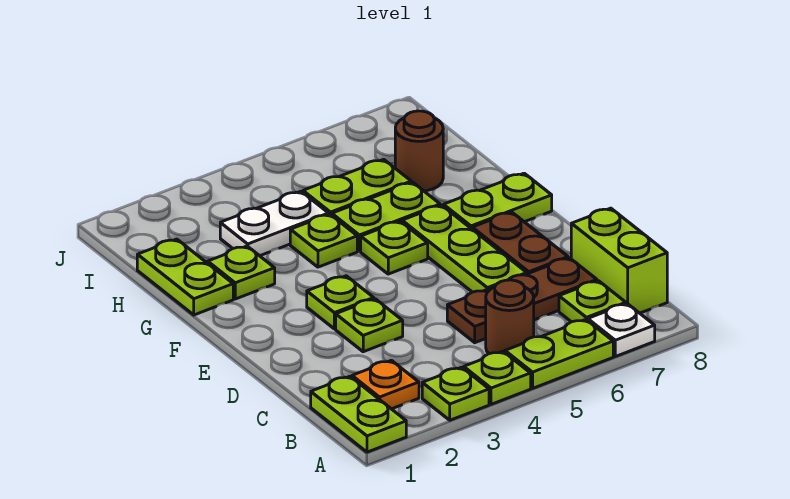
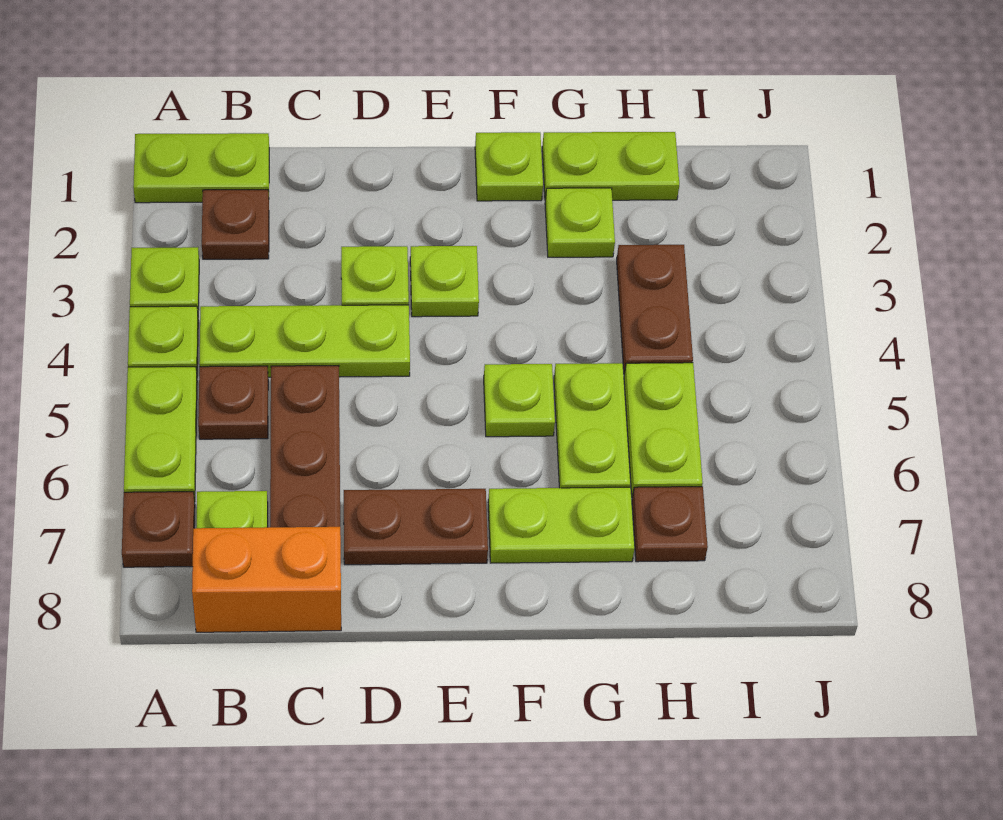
white plate A7 level 1 -> brown plate A7 level 1
orange plate B2 level 1 -> brown plate B2 level 1
brown round brick B5 level 1 -> brown plate B5 level 1
lime brick B8:C8 level 1 -> orange brick B8:C8 level 1
lime plate D6:F6 level 1 -> lime plate B4:D4 level 1
lime plate F7:F8 level 1 -> lime plate F7:G7 level 1
lime plate G4 level 1 -> lime plate F1 level 1
white plate H3:H4 level 1 -> brown plate H3:H4 level 1
brown round brick H7 level 1 -> brown plate H7 level 1

